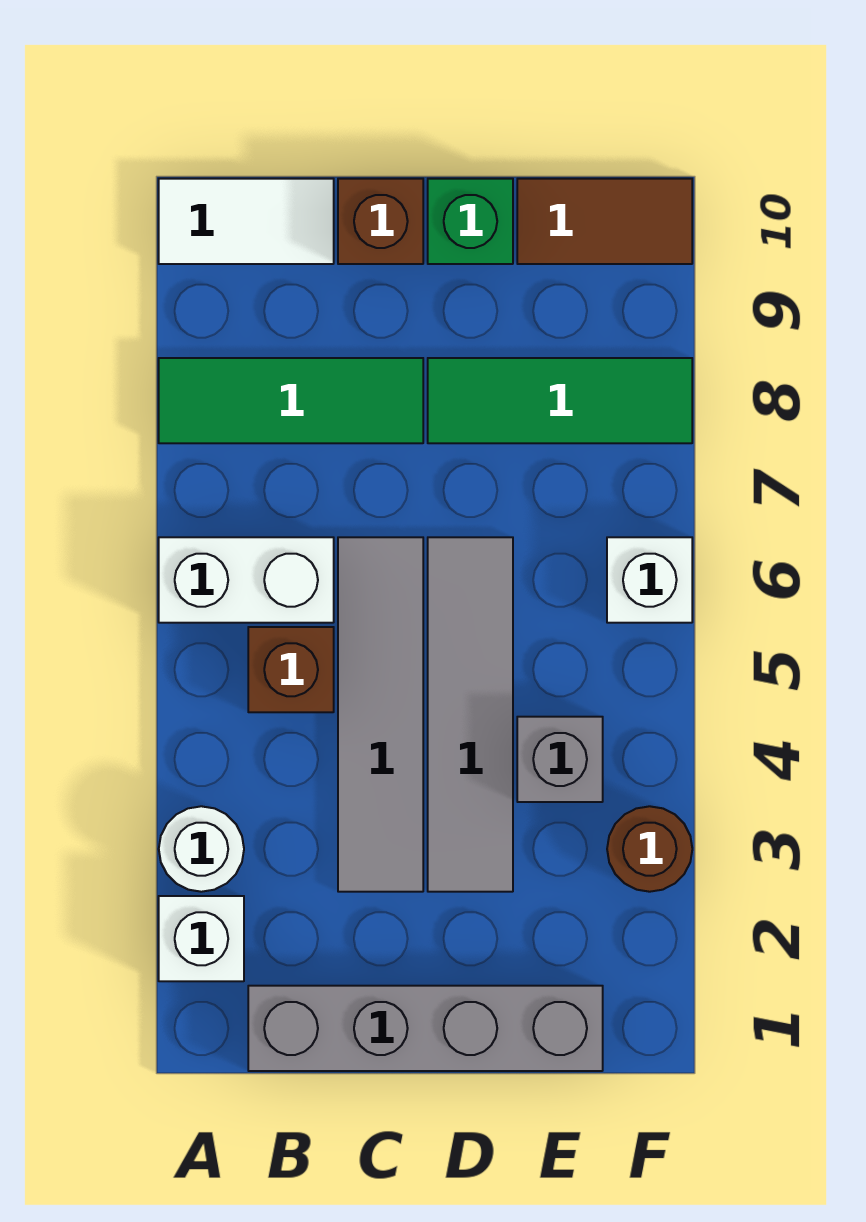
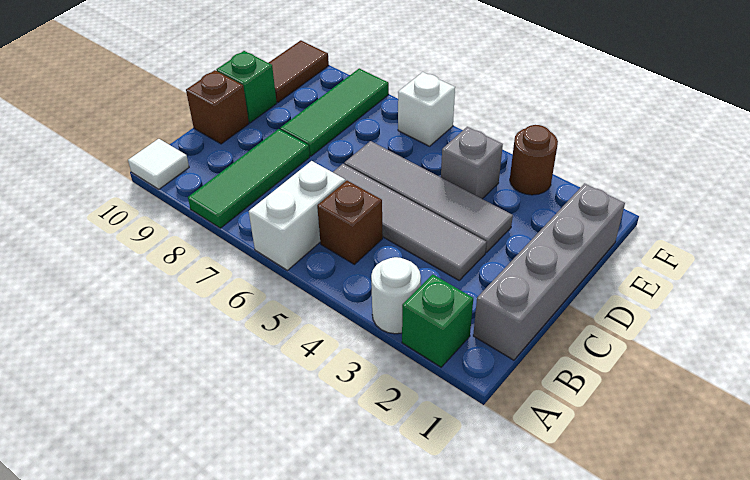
white brick A2 level 1 -> green brick A2 level 1
white tile A10:B10 level 1 -> white tile A10 level 1

